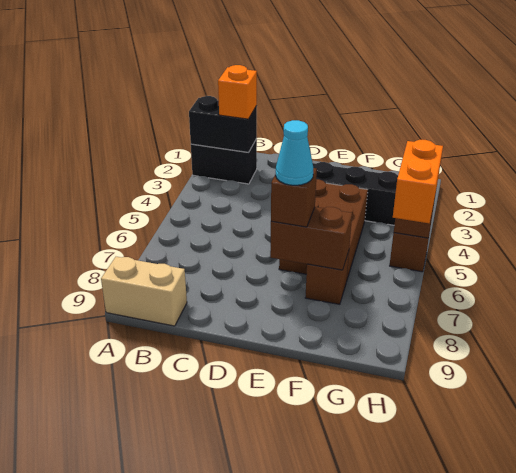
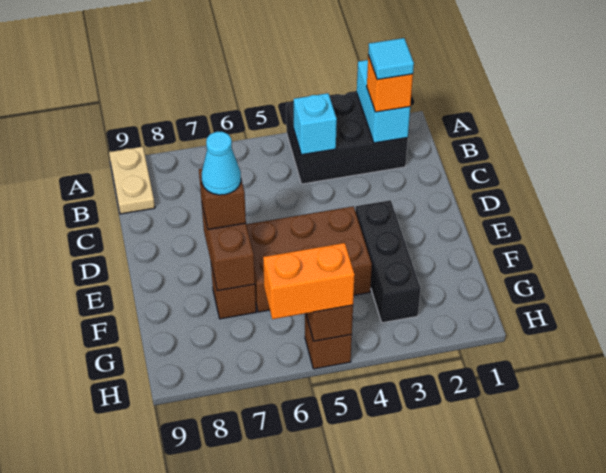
black brick A2:B2 level 1 -> black brick A2:B4 level 1
black brick A2:B2 level 2 -> cyan brick A2:B2 level 2
tan brick A9:B9 level 1 -> tan plate A9:B9 level 1
none -> cyan tile B2 level 4
none -> cyan brick B4 level 2

